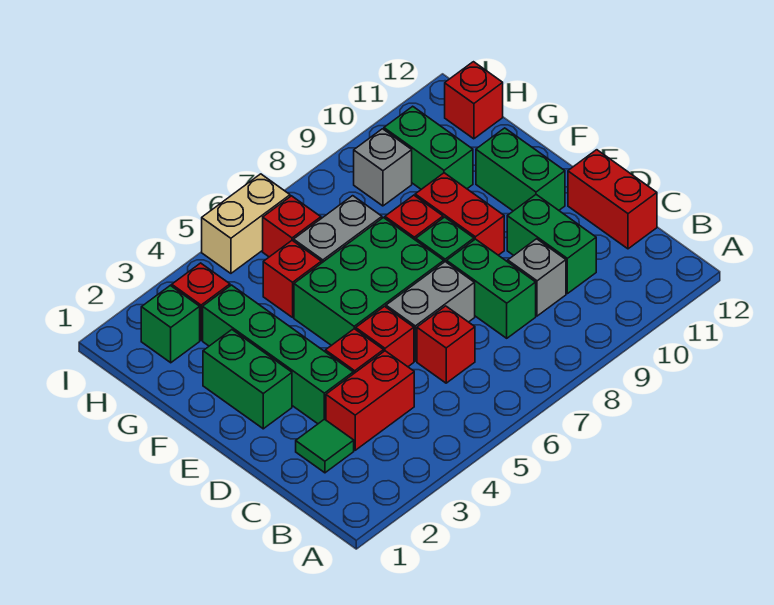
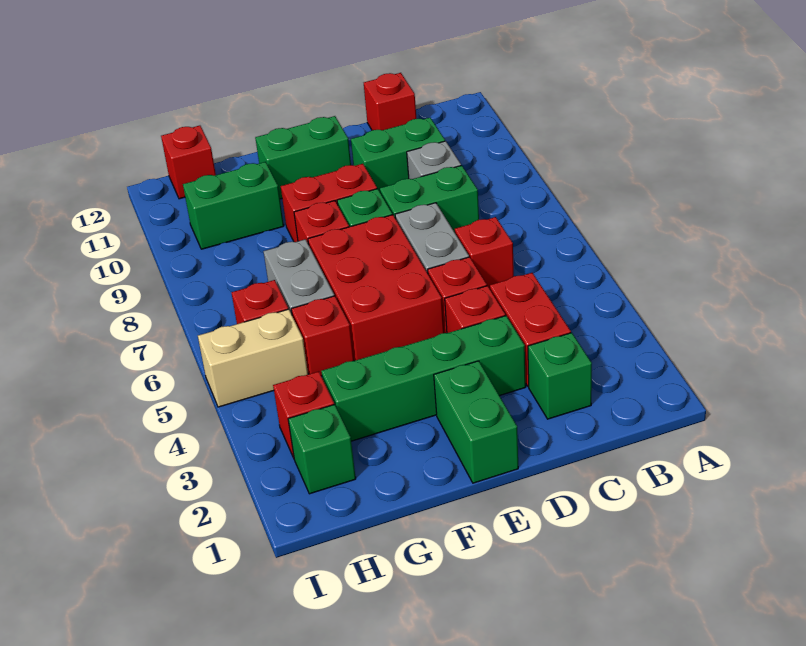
green tile C2 level 1 -> green brick C2 level 1
red brick C12:D12 level 1 -> red brick C12 level 1
green brick E2:F2 level 1 -> green brick E1:E2 level 1
green brick E5:F7 level 1 -> red brick E5:F7 level 1
grey brick H9 level 1 -> none
tan brick I5:I6 level 1 -> tan brick H5:I5 level 1

